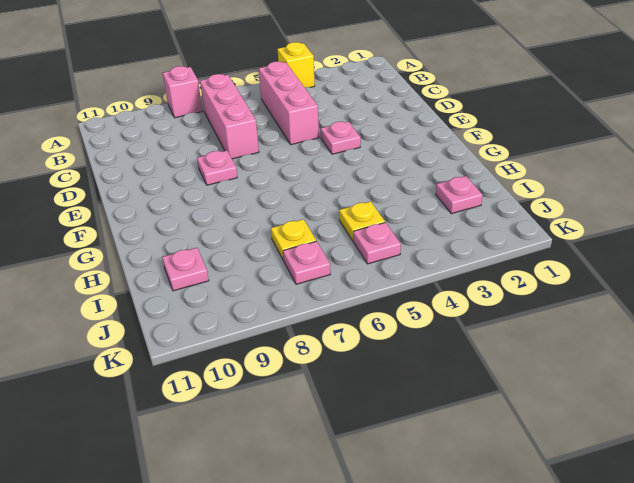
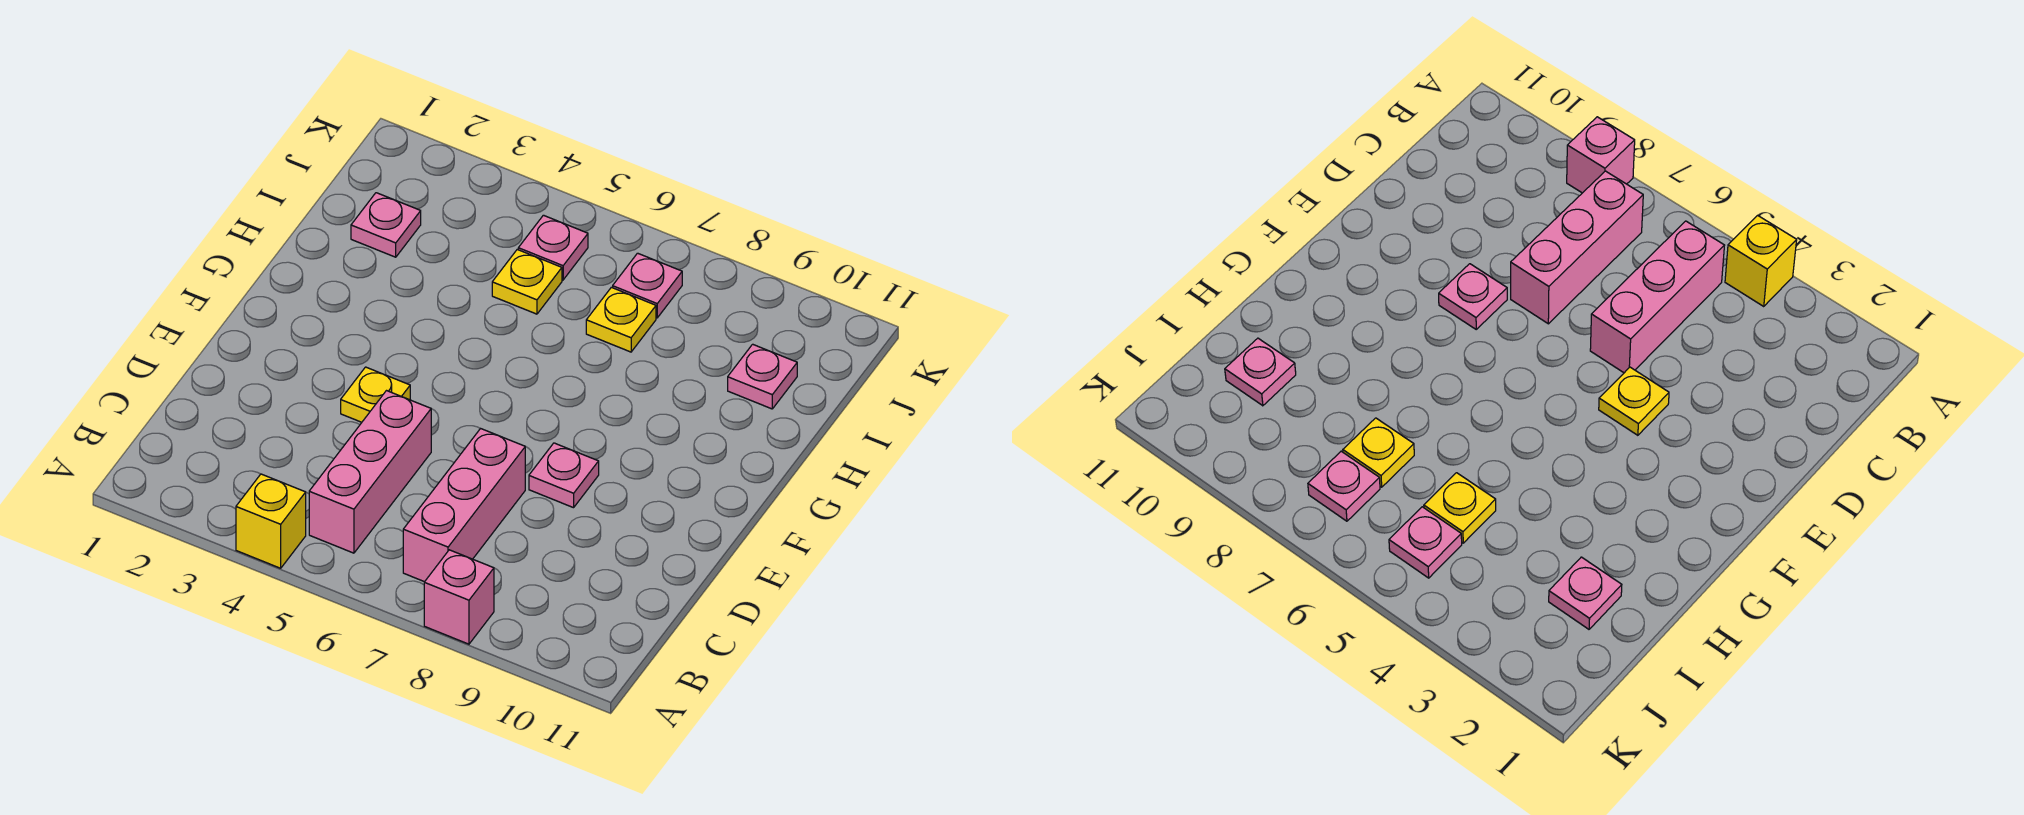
pink plate E4 level 1 -> yellow plate E4 level 1

